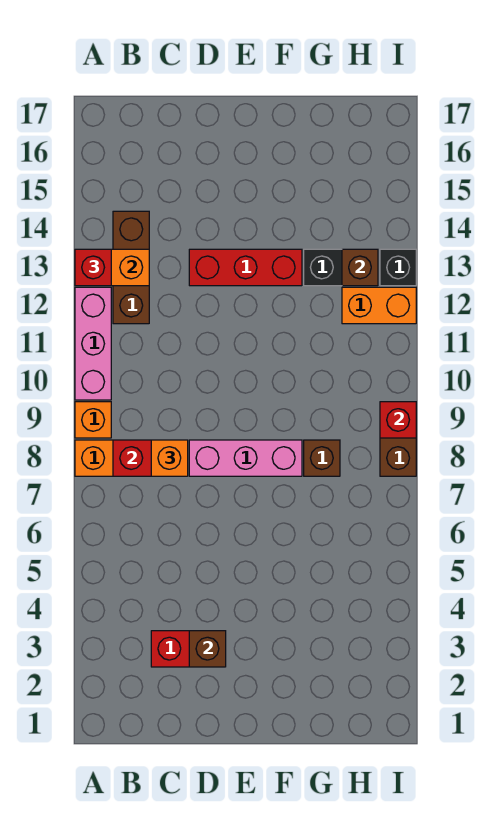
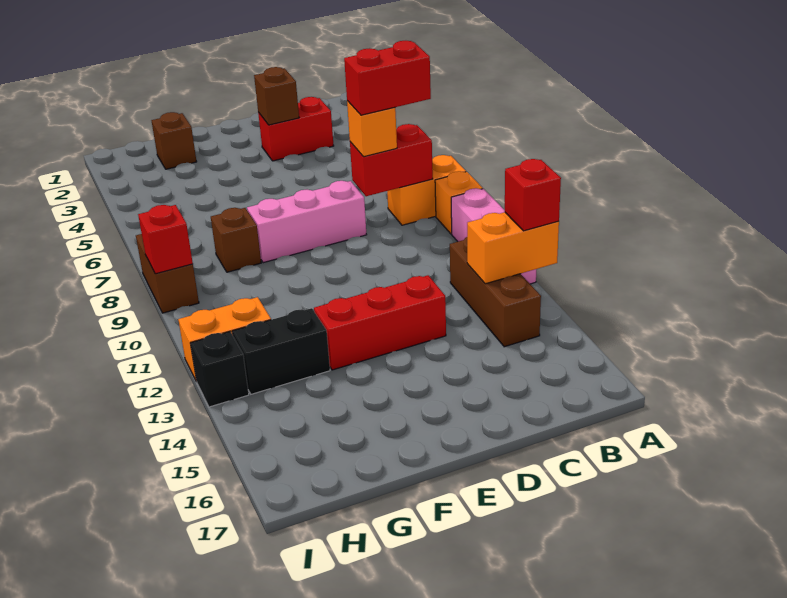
none -> red brick B8:C8 level 4
brown brick H13 level 2 -> brown brick G2 level 1

